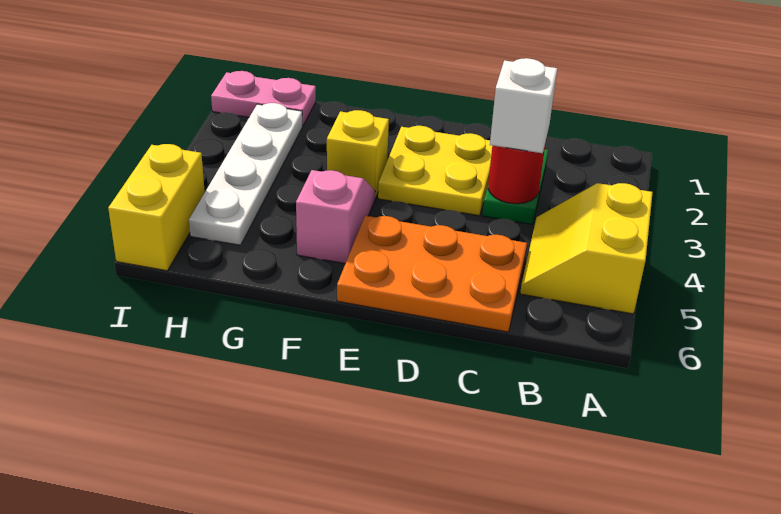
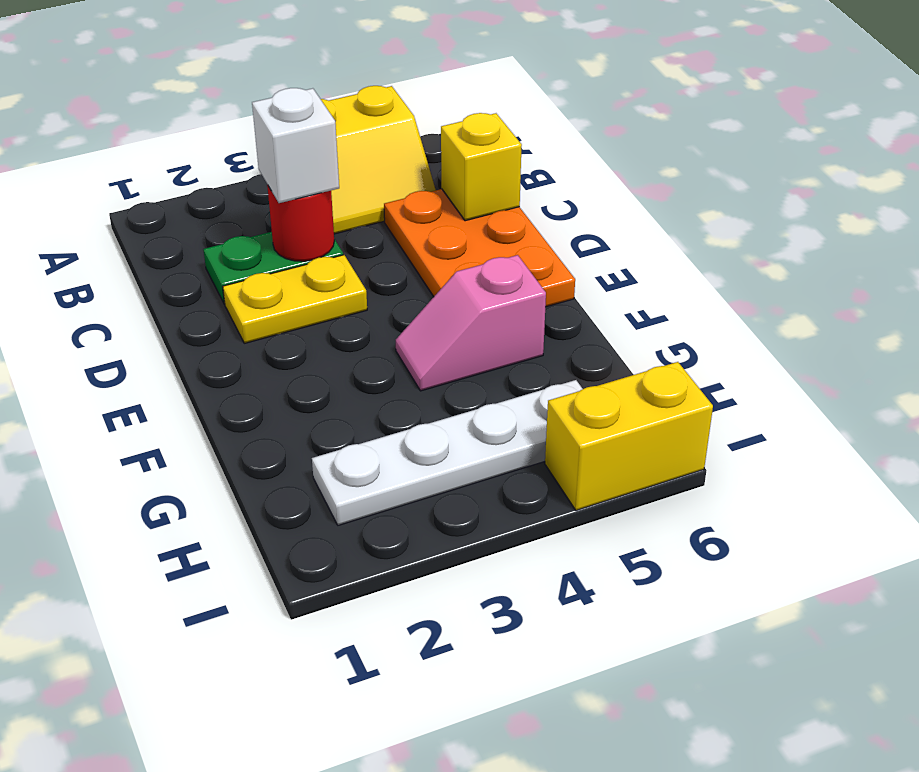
yellow plate D2:E3 level 1 -> yellow plate D2:D3 level 1
yellow brick F3 level 1 -> yellow brick C6 level 2
pink plate H1:I1 level 1 -> none

